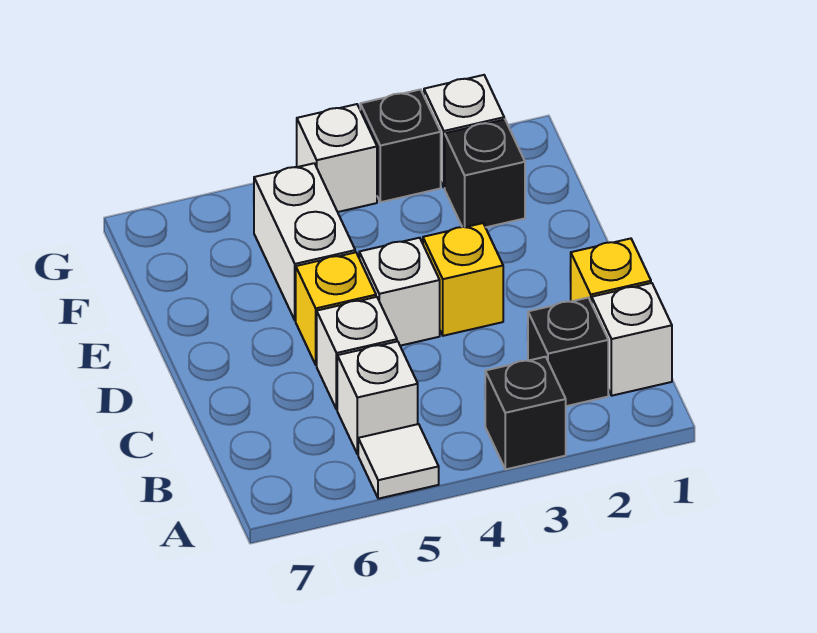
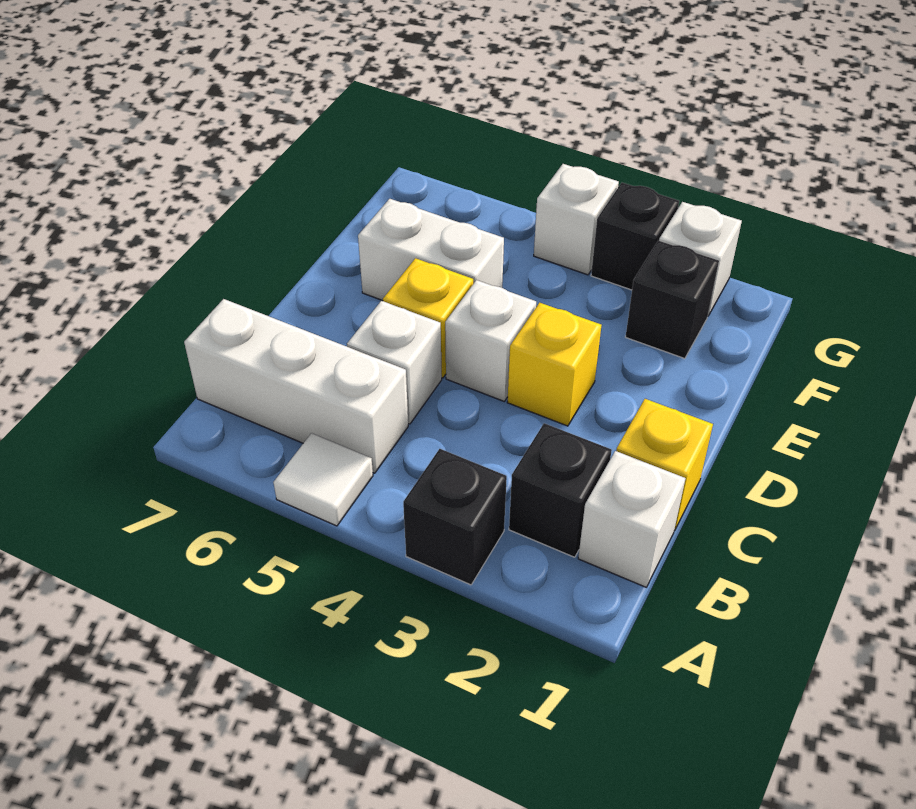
white brick B5 level 1 -> white brick B5:B7 level 1
white brick E5:F5 level 1 -> white brick E5:E6 level 1

